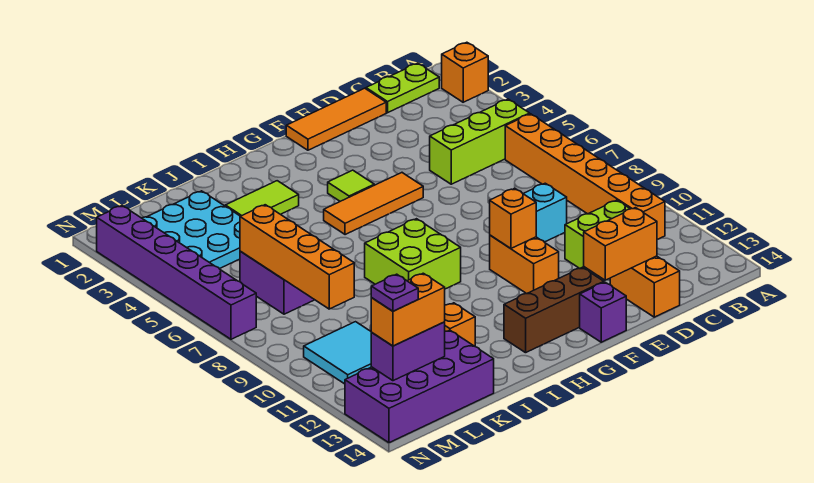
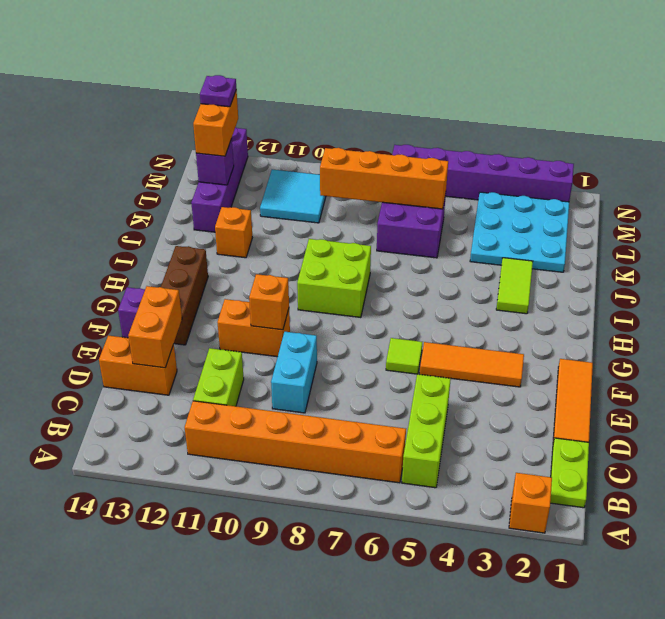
orange tile F5:H5 level 1 -> orange tile F3:F5 level 1
lime tile G4 level 1 -> lime tile F6 level 1
purple brick K13:N14 level 1 -> purple brick K13:N13 level 1
purple brick L13:M13 level 2 -> purple brick L13 level 2

